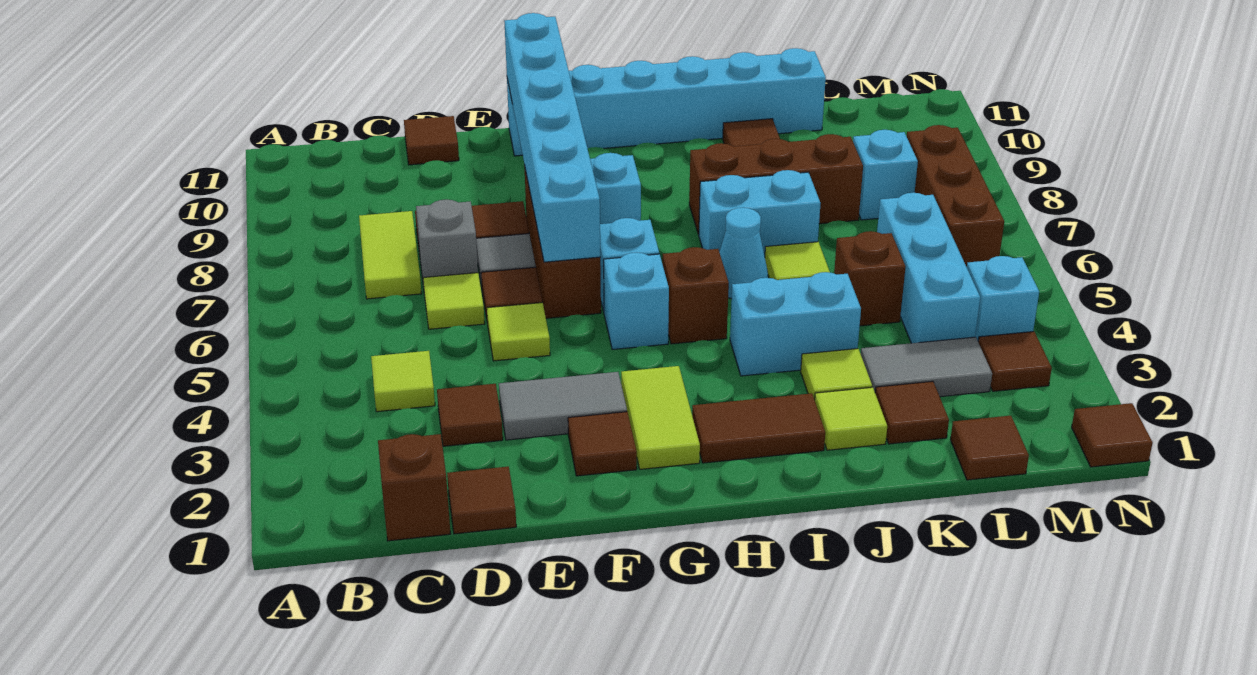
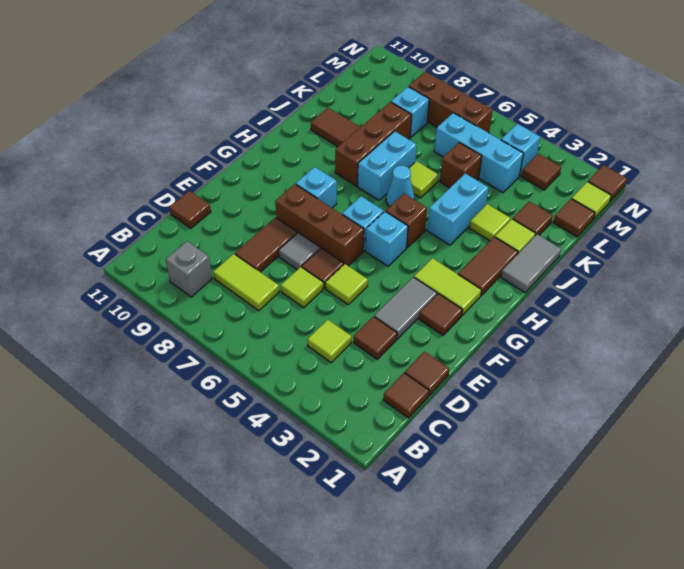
brown brick C1 level 1 -> brown tile C1 level 1
grey brick D7 level 1 -> grey brick B9 level 1
cyan brick F6:F11 level 2 -> none
cyan brick F11:K11 level 1 -> none
grey tile K3:L3 level 1 -> grey tile I1:J1 level 1
none -> lime tile M1 level 1

